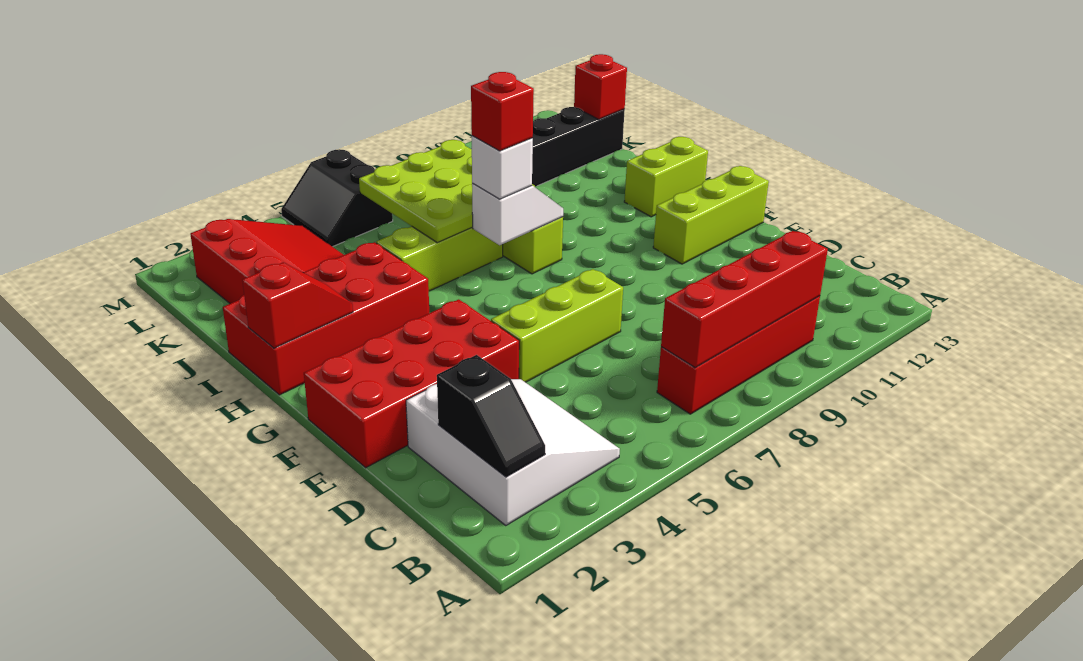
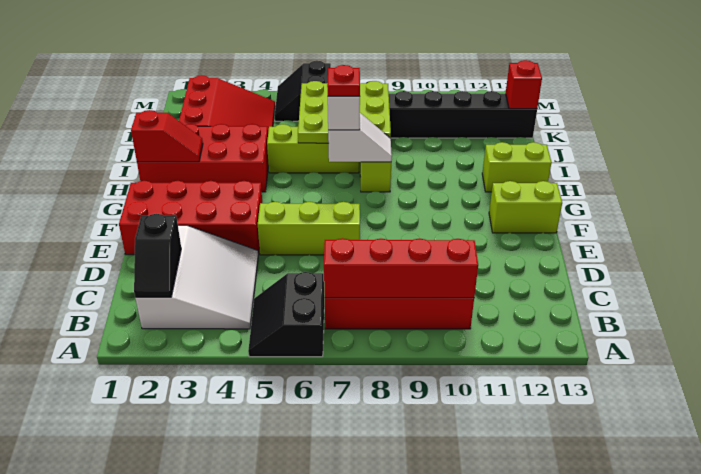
none -> black slope A5:B6 level 1 top 6
lime brick F11:F13 level 1 -> lime brick F12:F13 level 1
red brick H7 level 4 -> red plate H7 level 4

